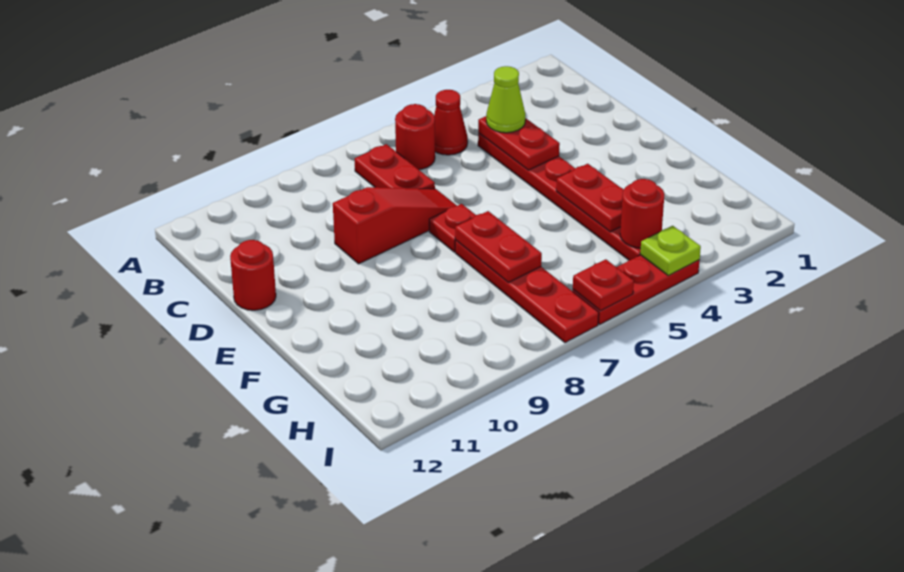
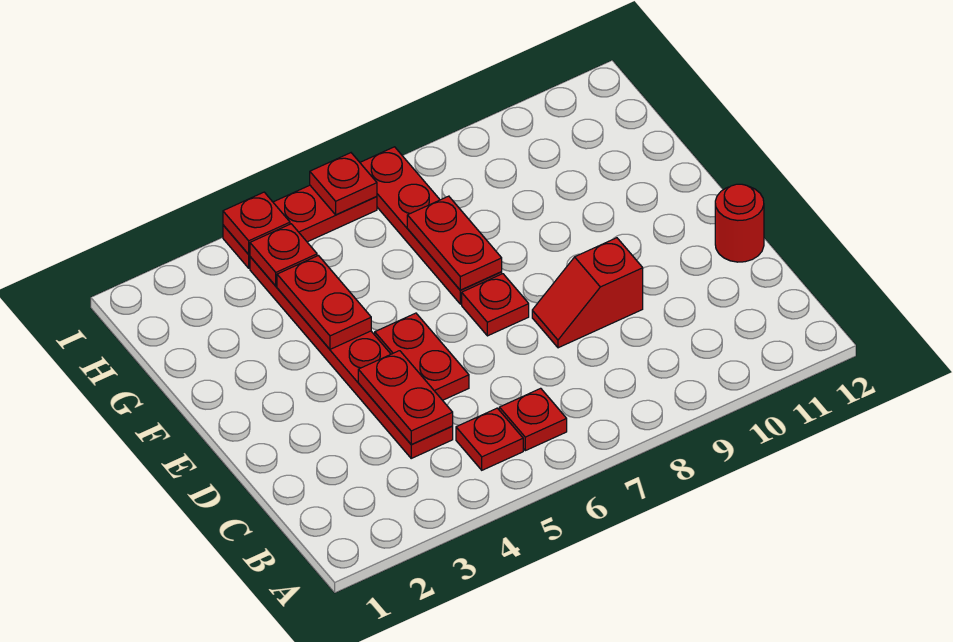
red cone B5 level 1 -> red plate B5 level 1
red round brick B6 level 1 -> red plate B6 level 1
red plate B7:C7 level 1 -> red plate D5:E5 level 1
lime cone C4 level 3 -> none
red slope D7:D9 level 1 top 9 -> red slope D8:D9 level 1 top 9
red round brick H4 level 2 -> red plate H4 level 2
lime plate I4 level 2 -> red plate I4 level 2

